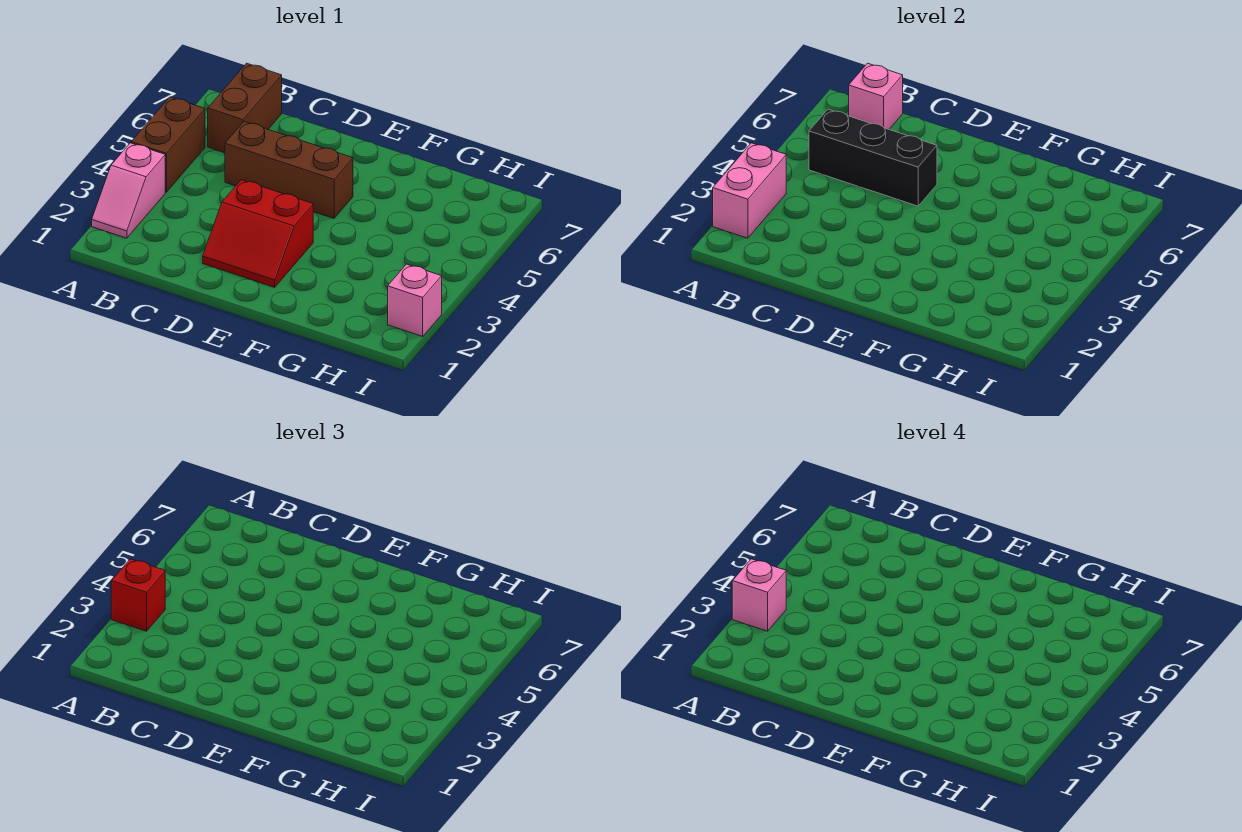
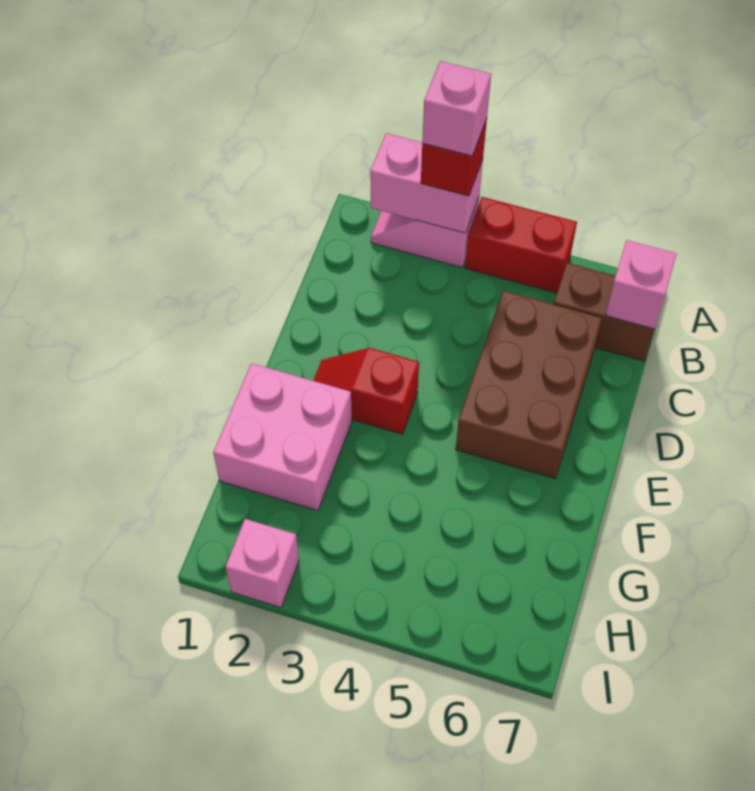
brown brick A4:A5 level 1 -> red brick A4:A5 level 1
black brick B5:D5 level 2 -> none
brown brick C5:E5 level 1 -> brown brick C5:E6 level 1
red slope D2:E3 level 1 top 3 -> red slope E2:E3 level 1 top 3
none -> pink brick F1:G2 level 1

